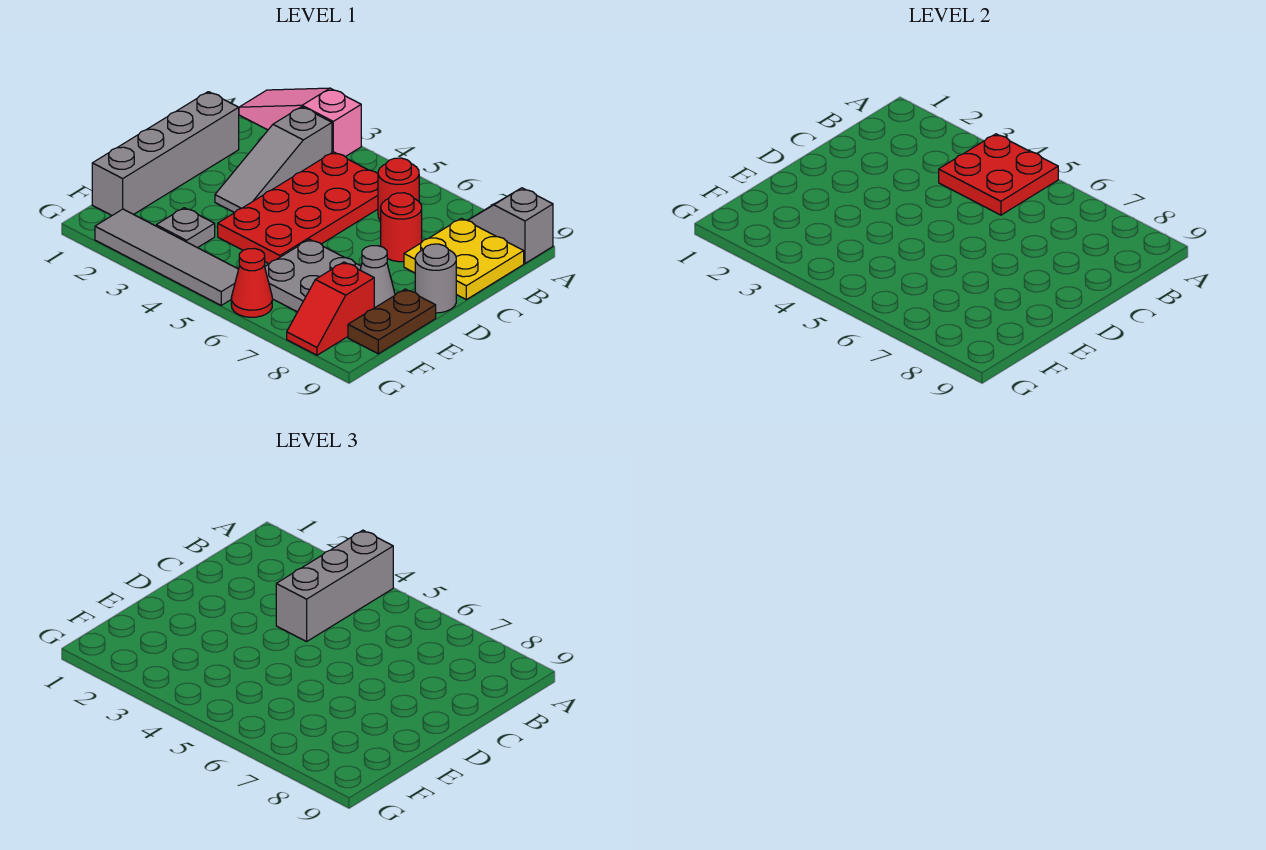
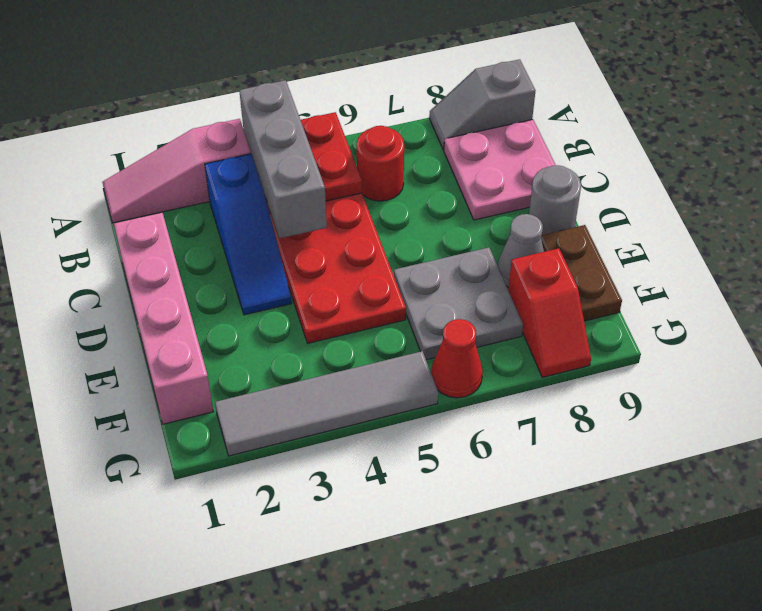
grey slope B3:D3 level 1 top B -> blue slope B3:D3 level 1 top B
yellow plate B8:C9 level 1 -> pink plate B8:C9 level 1
grey brick C1:F1 level 1 -> pink brick C1:F1 level 1
red round brick C7 level 1 -> none
grey plate F3 level 1 -> none

